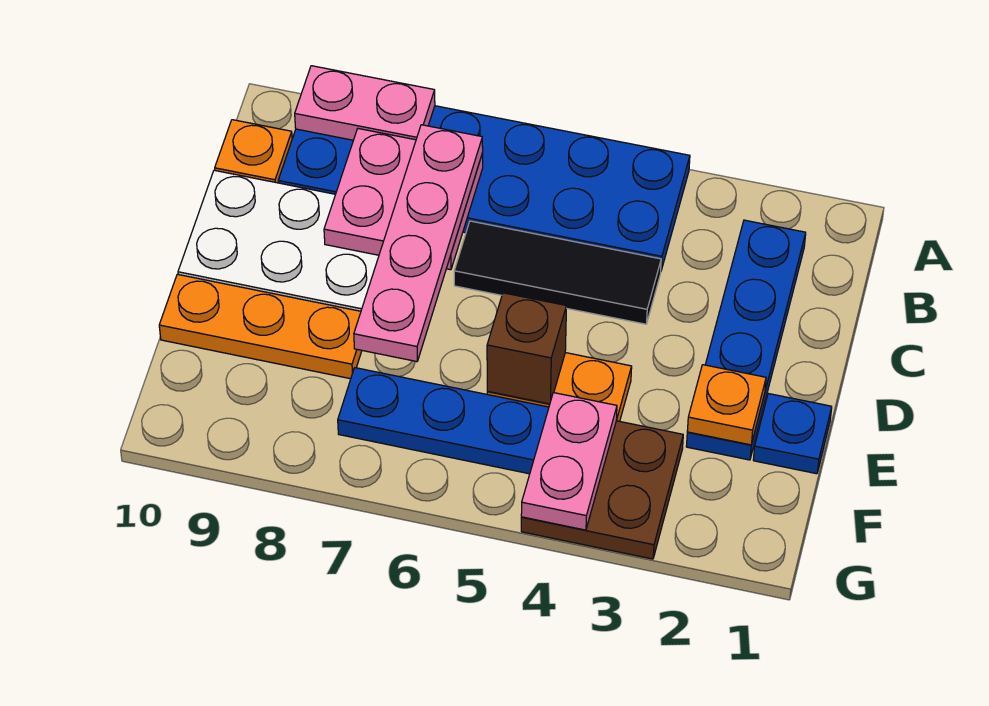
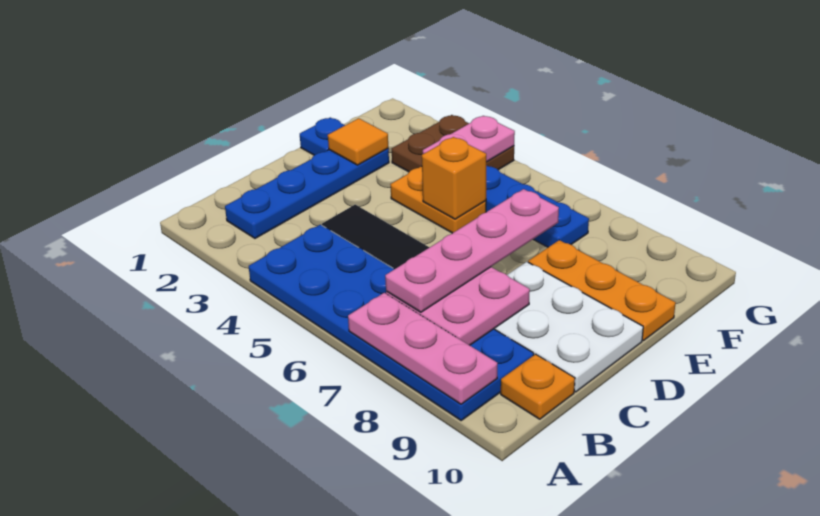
pink plate A8:A9 level 2 -> pink plate A7:A9 level 2
orange plate E2 level 2 -> orange tile E2 level 2
brown brick E5 level 2 -> orange brick E5 level 2

